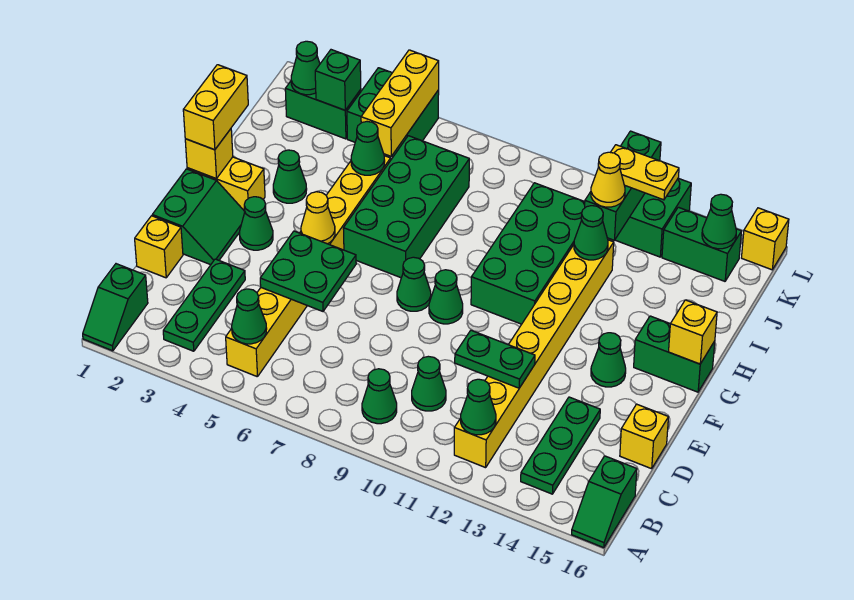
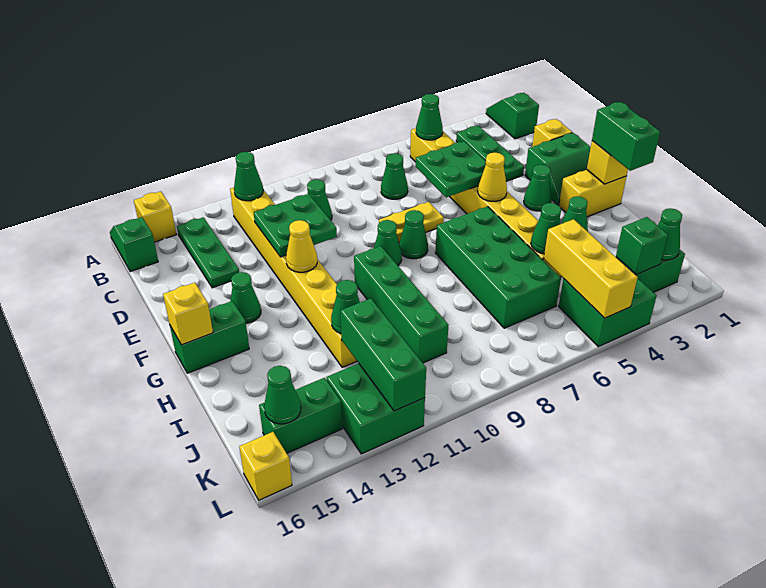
green cone B9 level 1 -> green cone C7 level 1
green plate D11:D12 level 2 -> green plate D11:E12 level 2
yellow brick D16 level 1 -> yellow brick A15 level 1
green slope E1:F2 level 1 top 1 -> green slope E1:F2 level 1 top E
yellow brick G1:H1 level 3 -> green brick G1:H1 level 3
green brick G10:J11 level 1 -> green brick G10:J10 level 1
yellow cone J12 level 3 -> yellow cone F12 level 2
yellow plate K12:K13 level 3 -> yellow plate E7:E8 level 1

